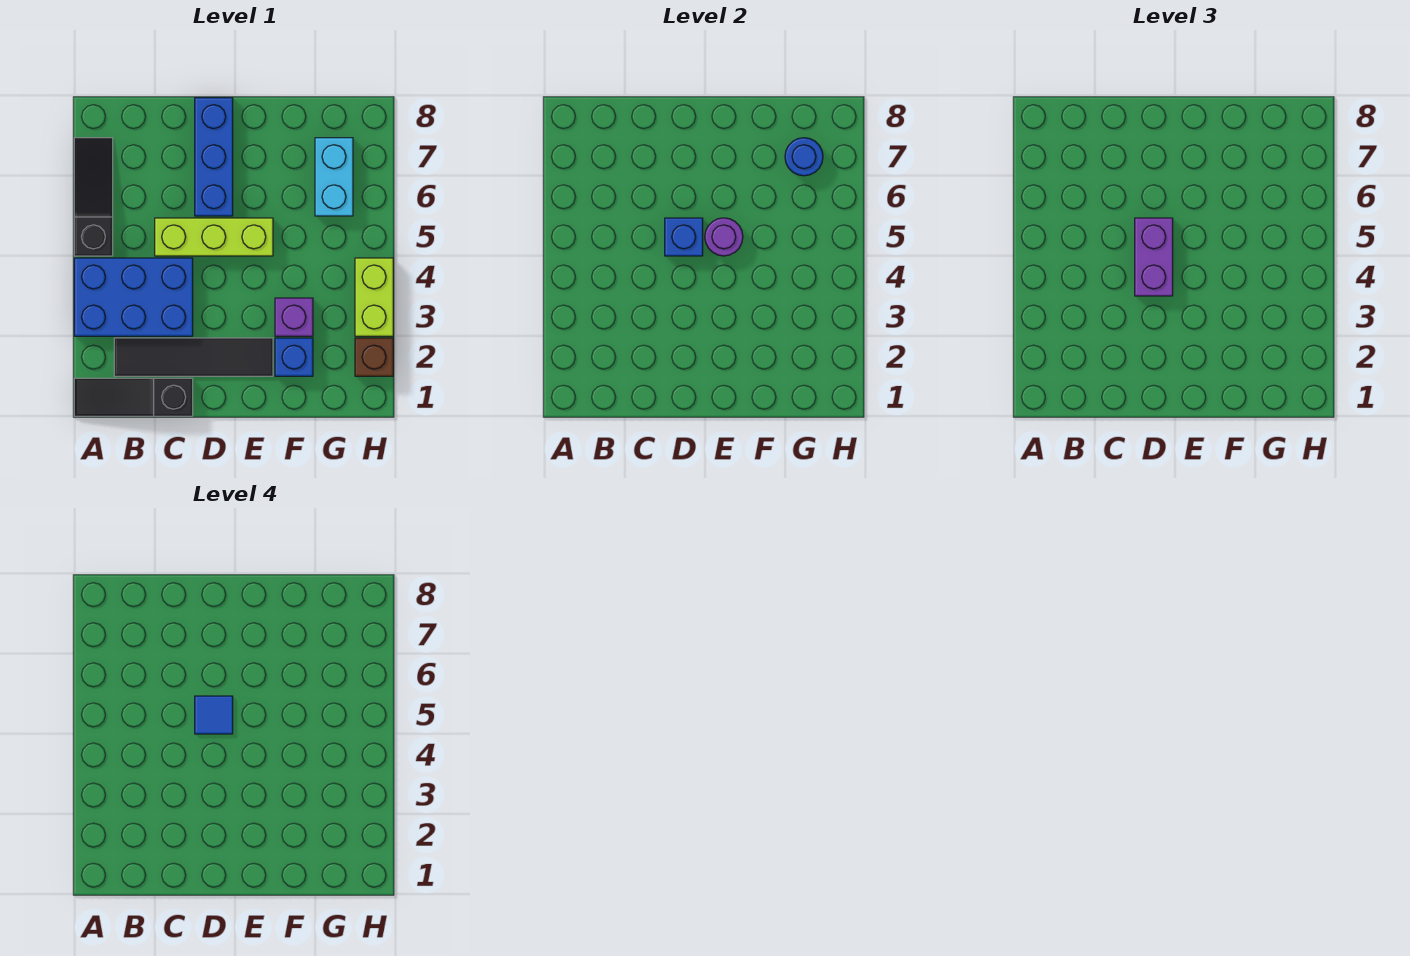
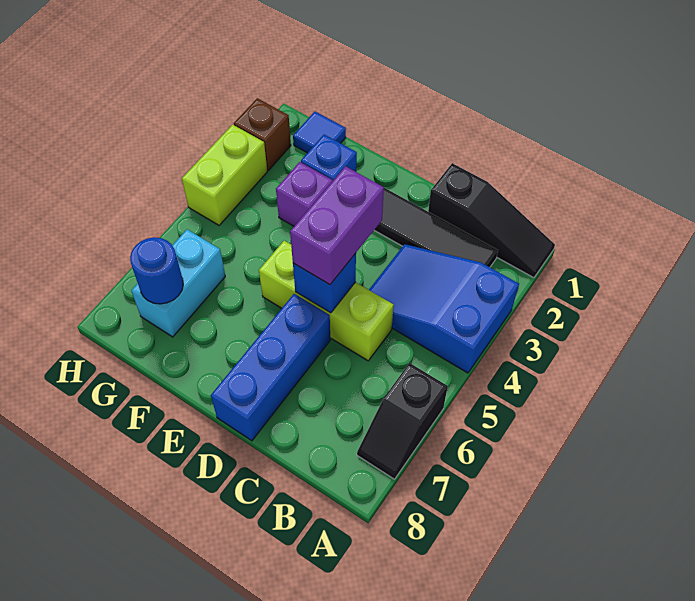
blue brick A3:C4 level 1 -> blue slope A3:C4 level 1 top A
black slope A5:A7 level 1 top 5 -> black slope A6:A7 level 1 top 6
blue tile D5 level 4 -> blue tile G1 level 1
purple round brick E5 level 2 -> none

